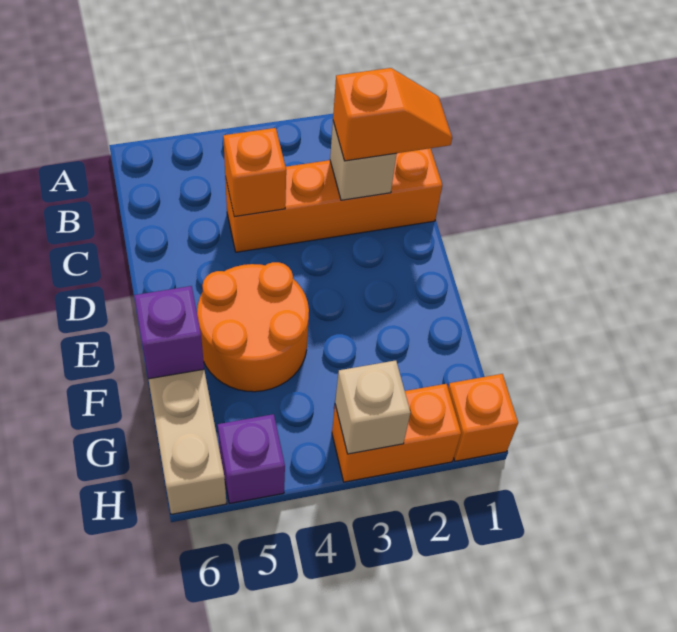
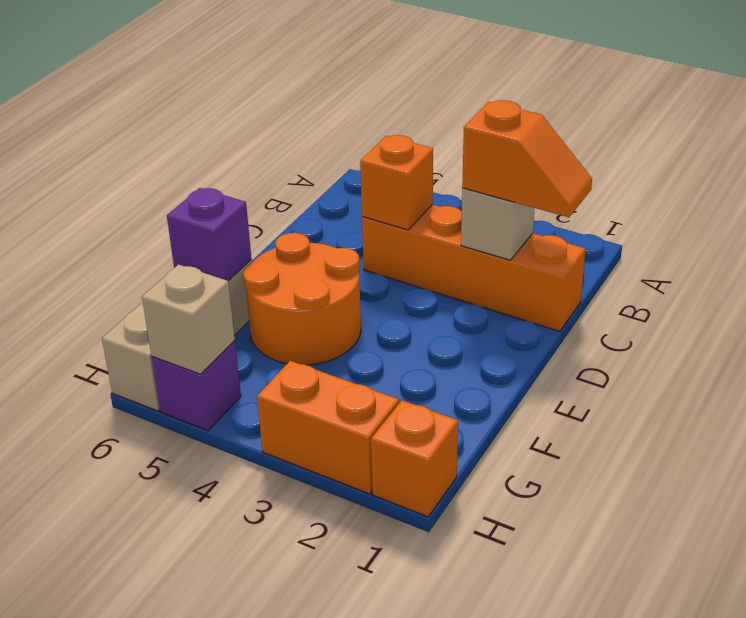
tan brick H3 level 2 -> tan brick H5 level 2

